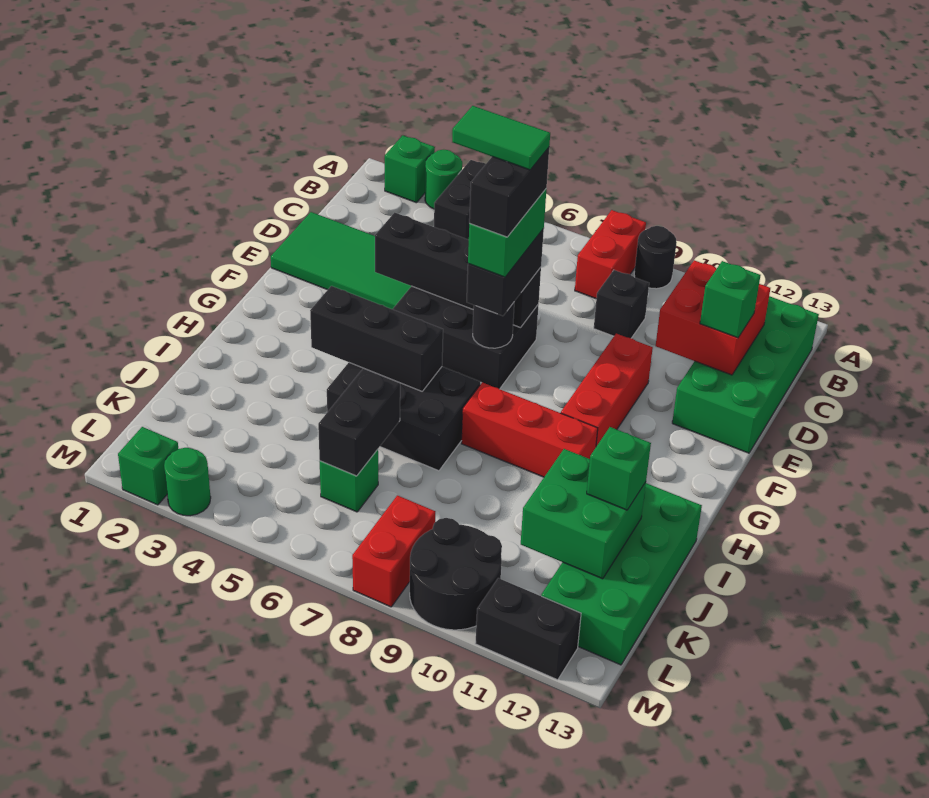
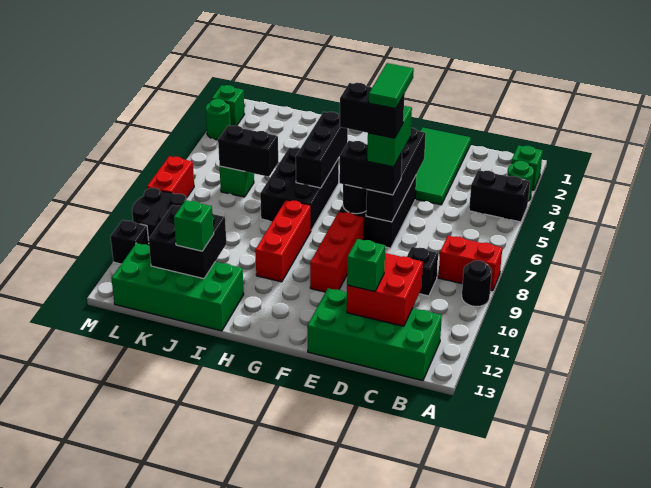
green brick E7:F7 level 4 -> green brick E6:E7 level 4
red brick E10:G10 level 1 -> red brick F8:F10 level 1
green brick J11:K12 level 2 -> black brick J11:K12 level 2
red brick L8:M8 level 1 -> red brick M7:M8 level 1
black brick M11:M12 level 1 -> black brick M11 level 1

